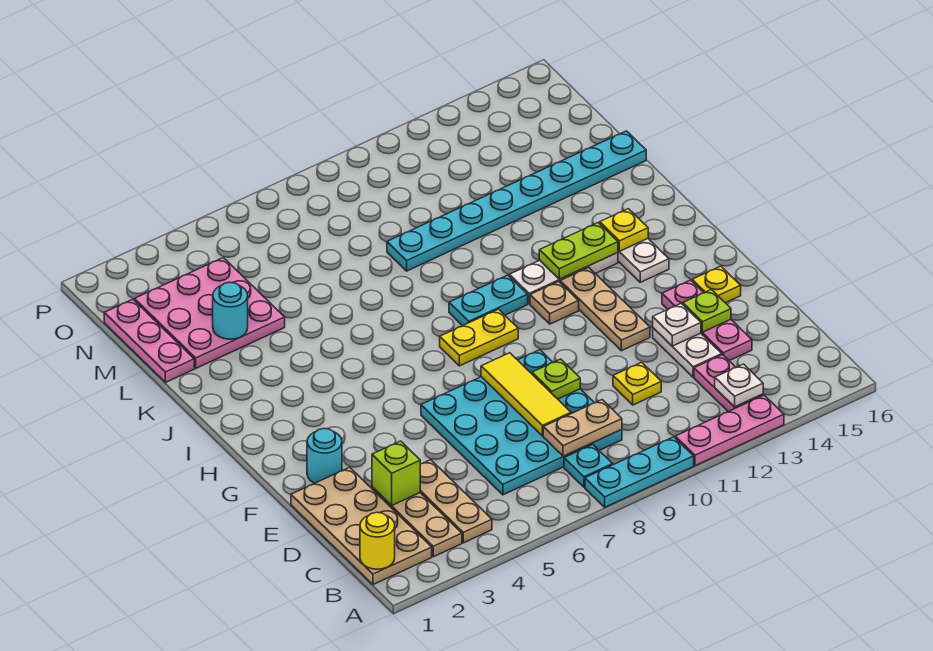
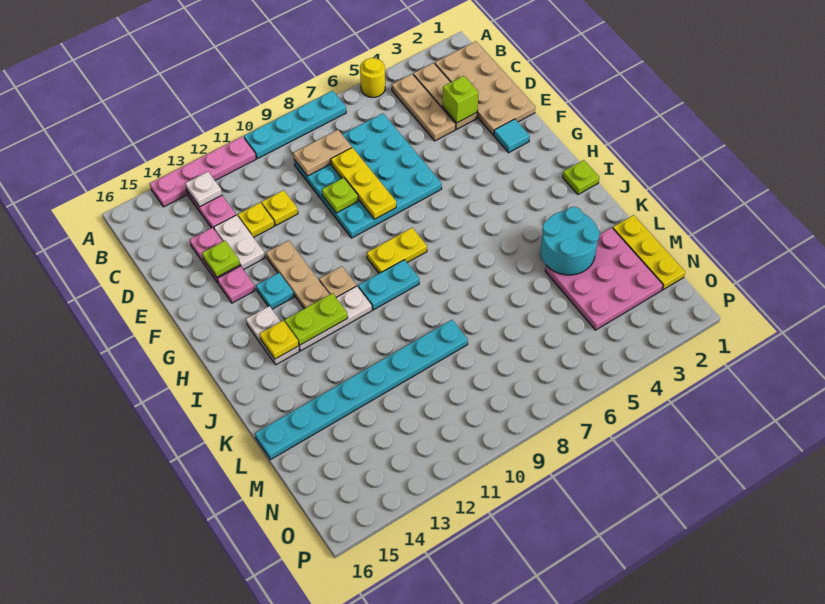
cyan plate A8:A10 level 1 -> cyan plate A7:A10 level 1
pink plate A11:A13 level 1 -> pink plate A11:A14 level 1
yellow round brick B1 level 2 -> yellow round brick A5 level 1
cyan plate B8 level 1 -> cyan plate G13 level 1
yellow tile D8:F8 level 2 -> yellow plate D8:F8 level 2
white plate E13 level 2 -> none
cyan round brick F2 level 1 -> cyan tile F2 level 1
yellow plate F15 level 1 -> yellow plate D12 level 1
none -> lime plate I1 level 1
pink plate L1:N1 level 1 -> yellow plate L1:N1 level 1
cyan round brick L3 level 2 -> cyan round brick K3:L4 level 2

